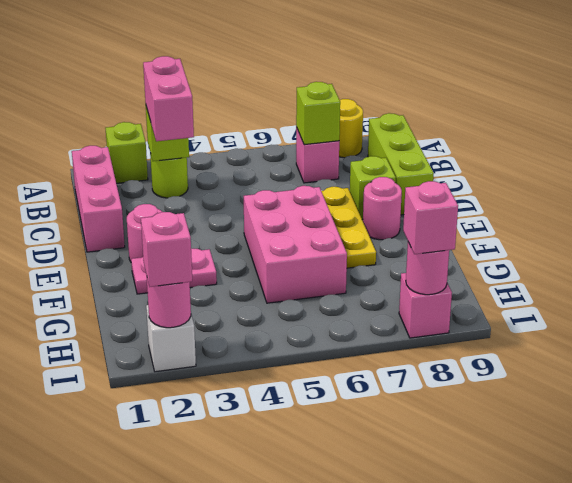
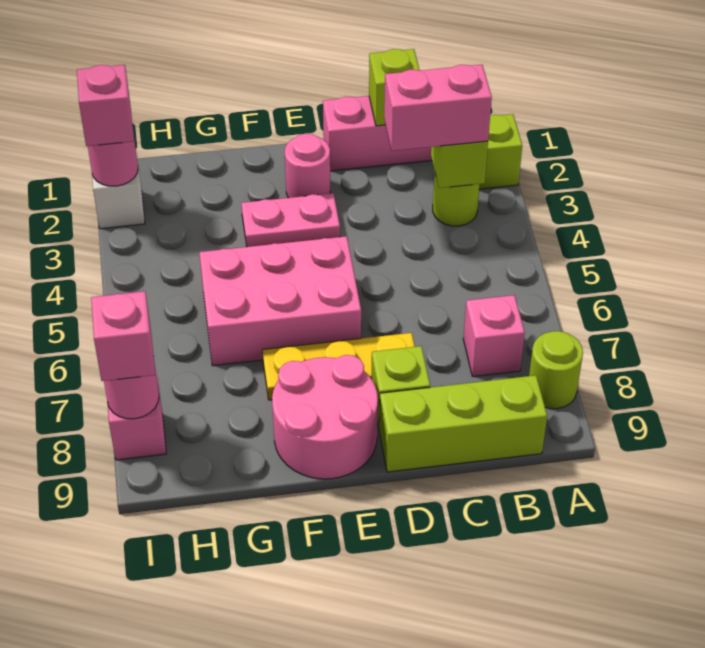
yellow round brick A8 level 1 -> lime round brick A8 level 1
lime brick B7 level 2 -> lime brick C1 level 2
pink round brick E8 level 1 -> pink round brick E8:F9 level 1
pink plate F2:F3 level 1 -> pink plate E3:F3 level 1

